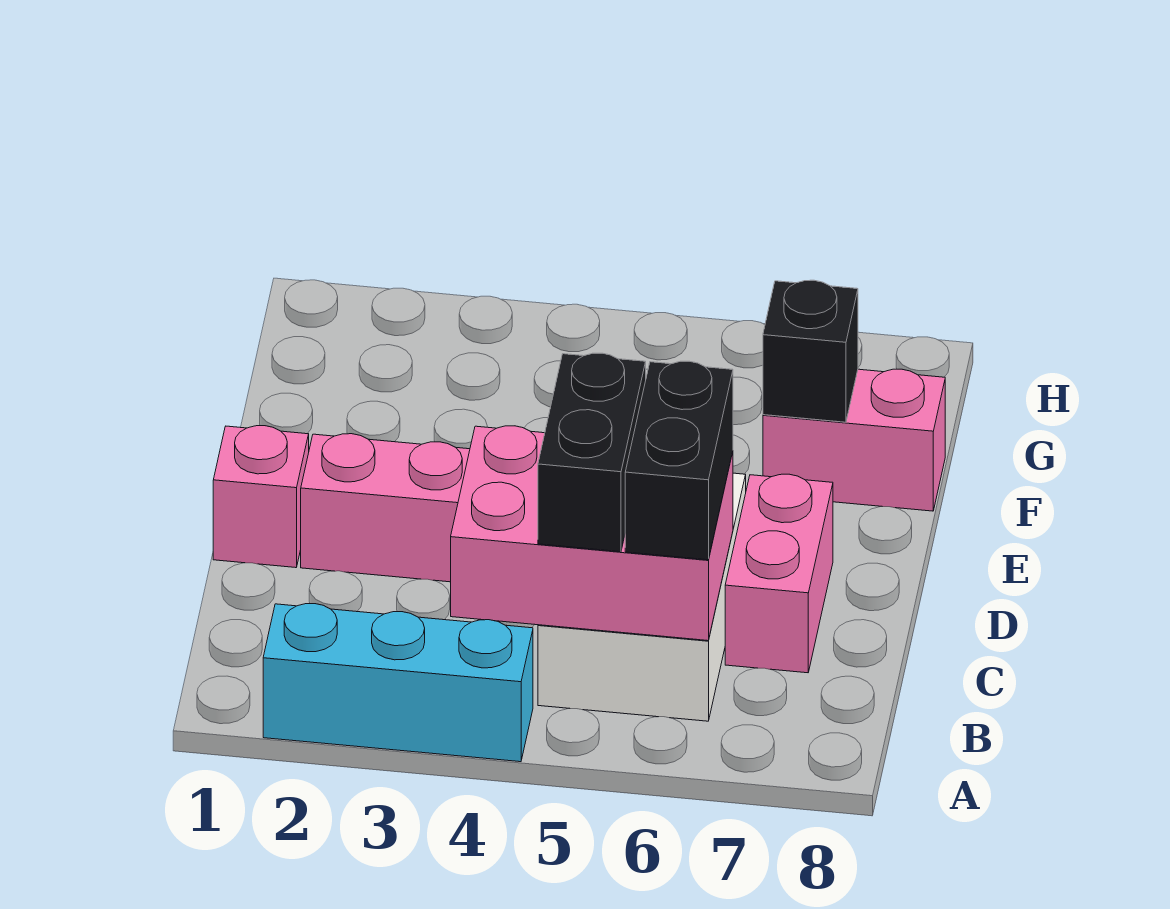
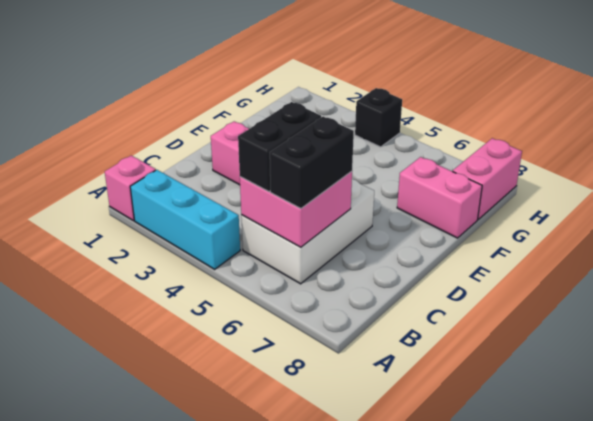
pink brick B4:C6 level 2 -> pink brick B5:C6 level 2
pink brick C7:D7 level 1 -> pink brick G8:H8 level 1
pink brick D1 level 1 -> pink brick A1 level 1
black brick F7 level 2 -> black brick H4 level 1

